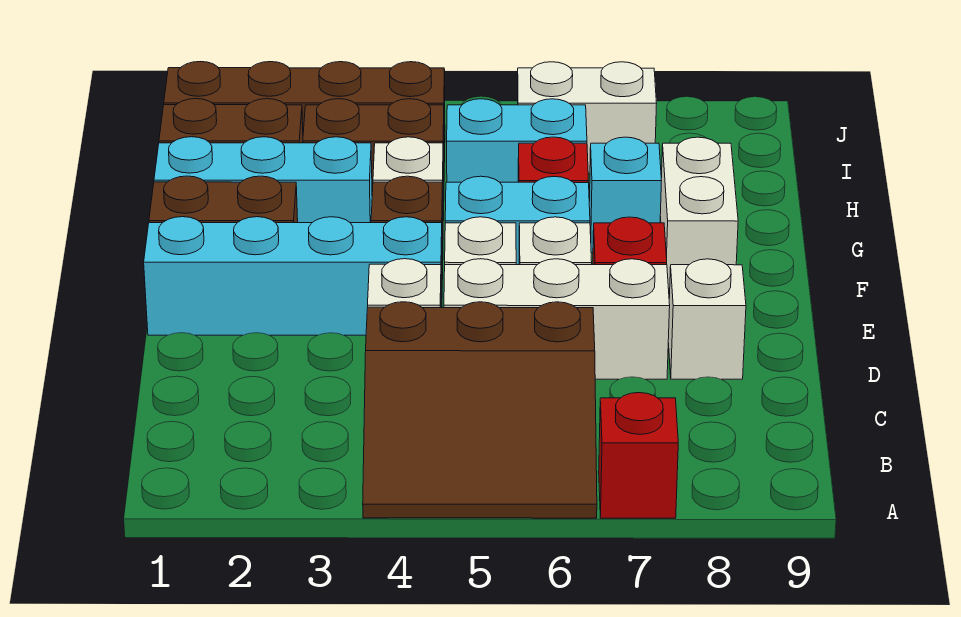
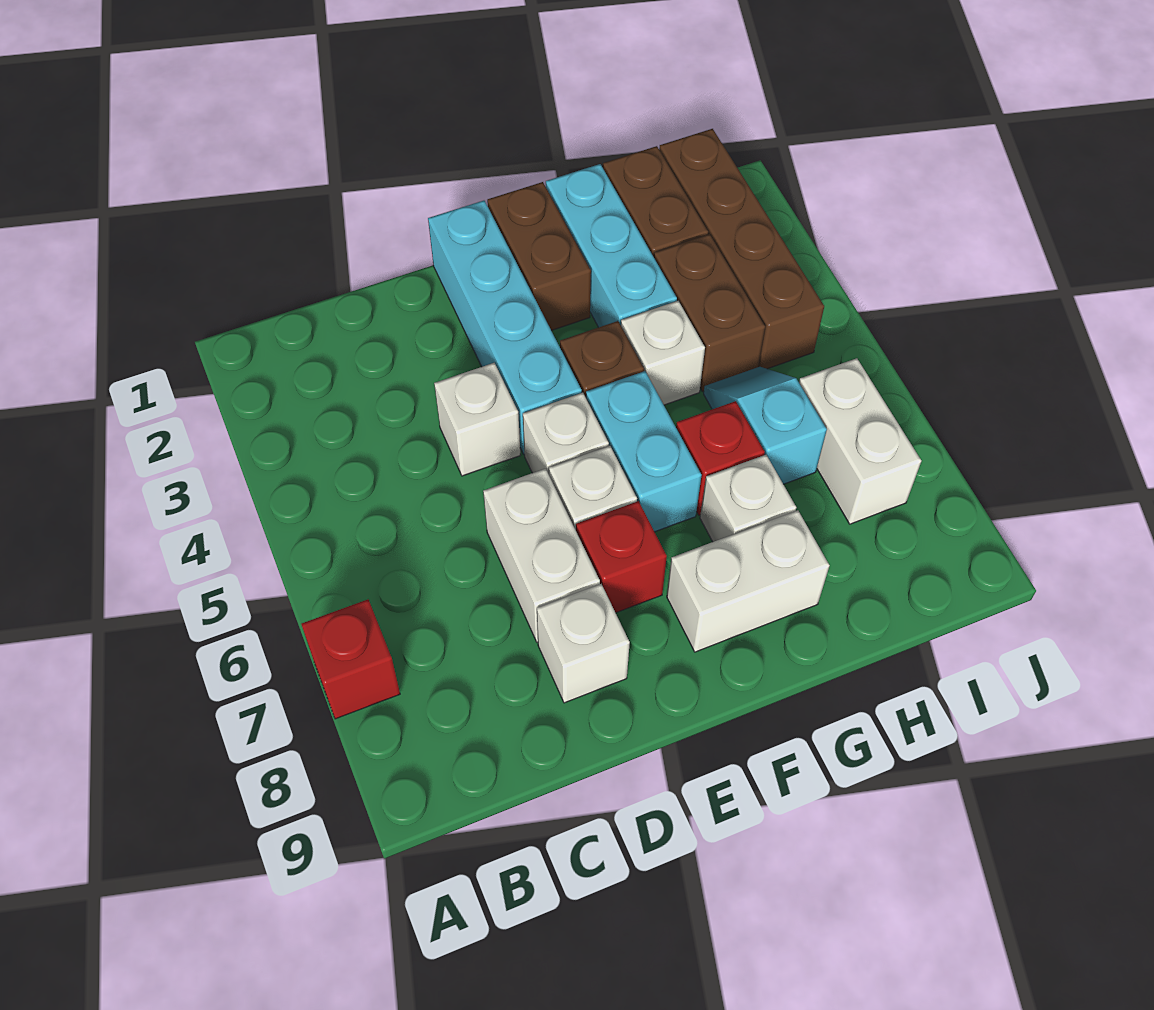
brown slope A4:C6 level 1 top C -> none
white brick D5:D7 level 1 -> white brick D6:D7 level 1
cyan brick G7 level 1 -> white brick G7 level 1
cyan brick H5:H6 level 1 -> cyan slope H5:H6 level 1 top 6

